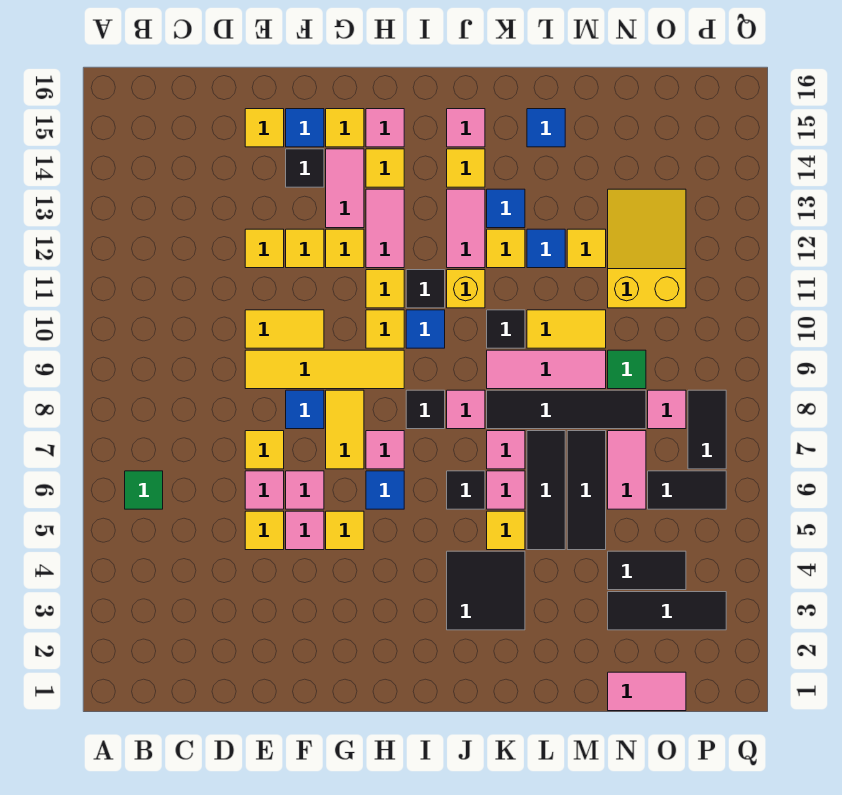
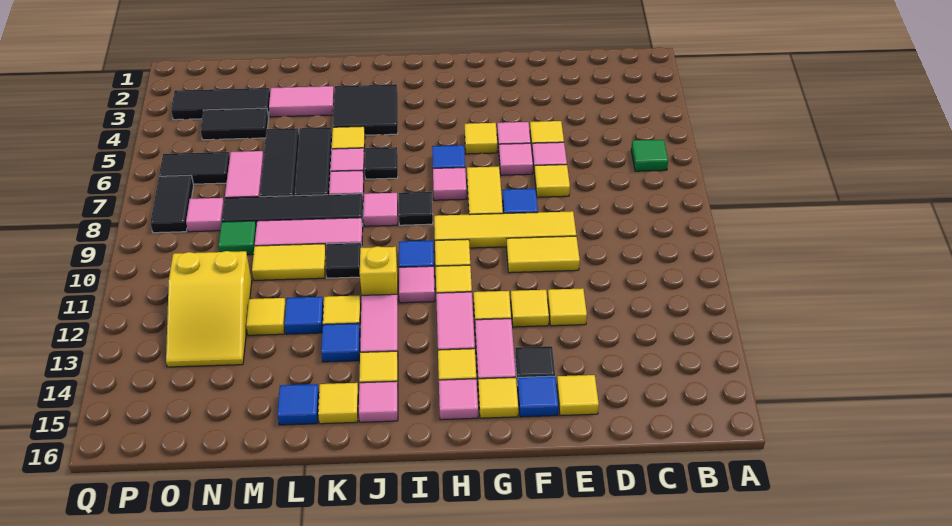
black tile I11 level 1 -> pink tile I11 level 1
none -> yellow tile K15 level 1
pink tile N1:O1 level 1 -> pink tile L3:M3 level 1

